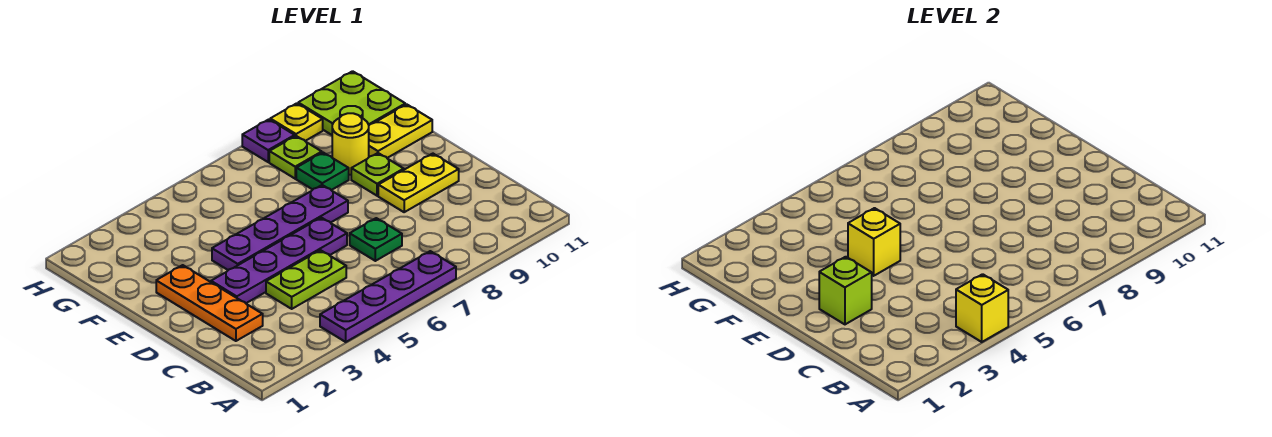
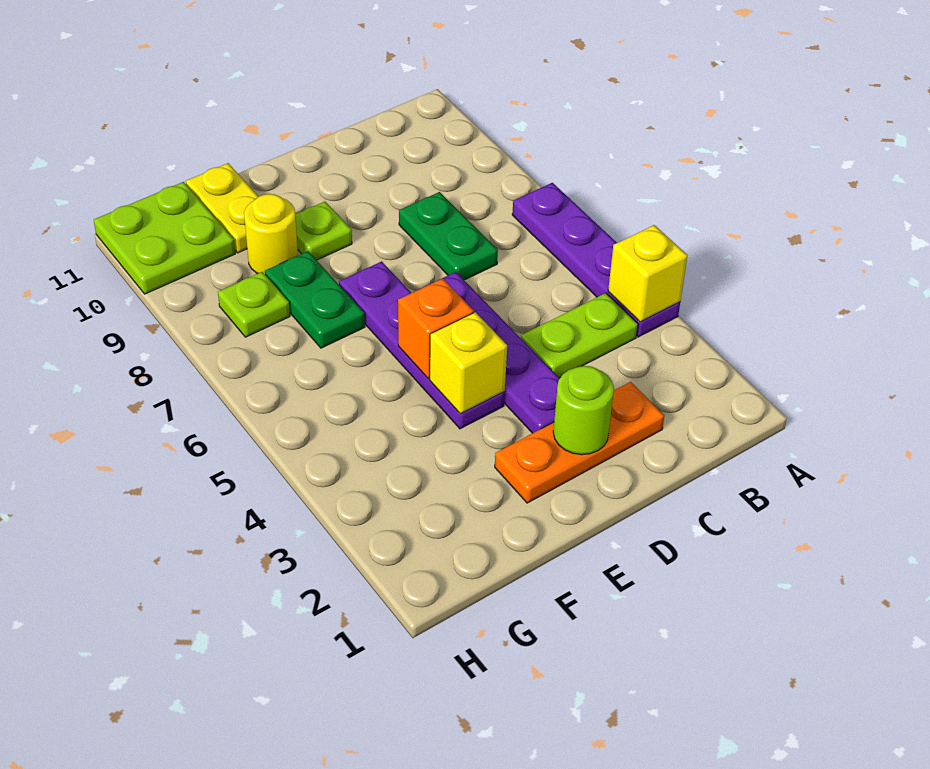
lime plate C4:C5 level 1 -> lime plate B4:C4 level 1
green plate C7 level 1 -> green plate C7:C8 level 1
lime brick D2 level 2 -> lime round brick D2 level 2
yellow plate D9:D10 level 1 -> none
none -> orange brick E5 level 2
green plate F8 level 1 -> green plate F7:F8 level 1
purple plate H8 level 1 -> none
yellow plate H9 level 1 -> none

